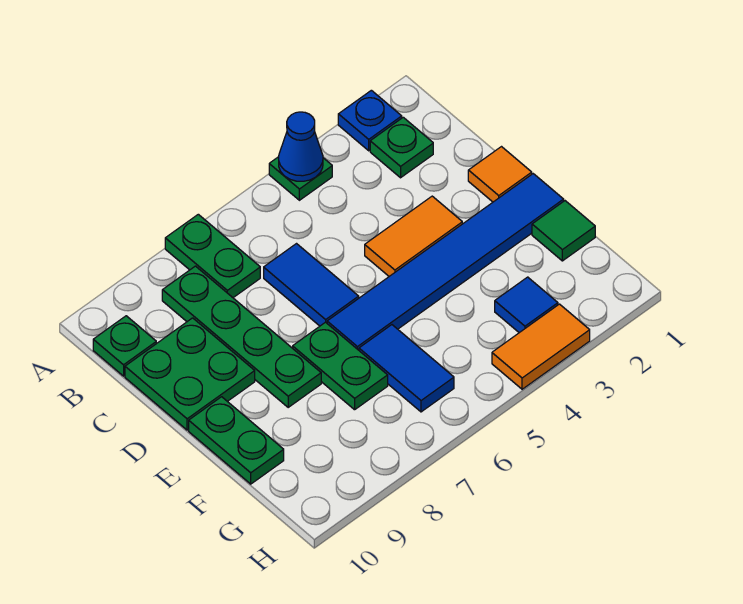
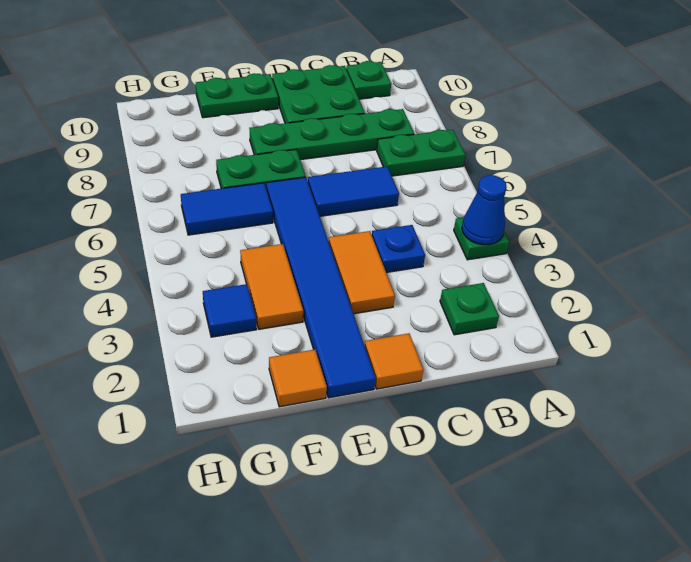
blue plate A2 level 1 -> blue plate C4 level 1
green tile F1 level 1 -> orange tile F1 level 1
orange tile H3:H4 level 1 -> orange tile F3:F4 level 1

